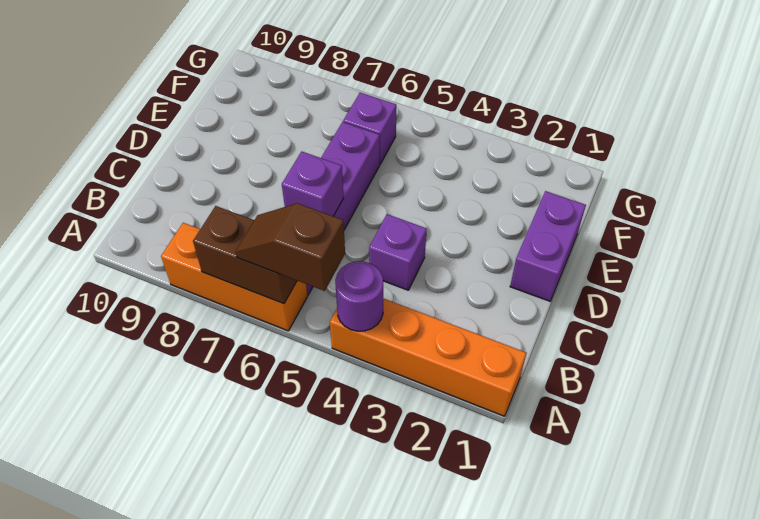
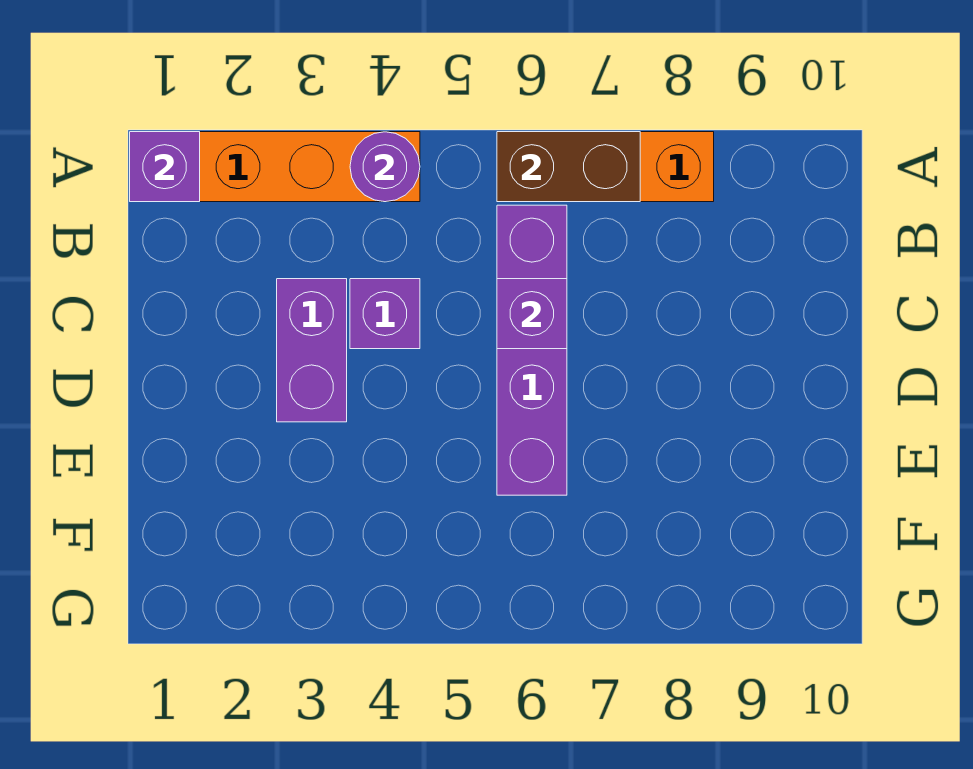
brown slope A5:A6 level 3 top 5 -> none
purple brick D1:E1 level 1 -> purple brick C3:D3 level 1
purple brick F6 level 1 -> purple brick A1 level 2

